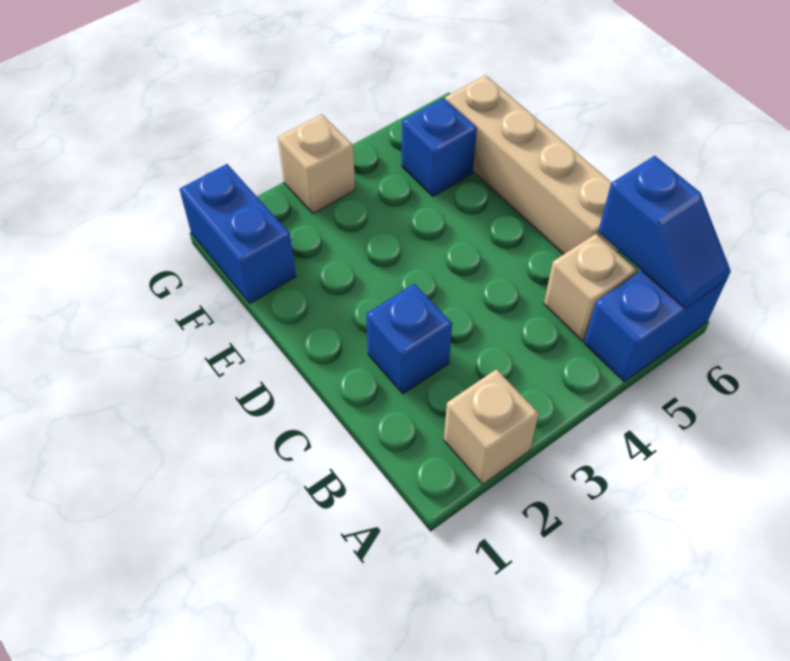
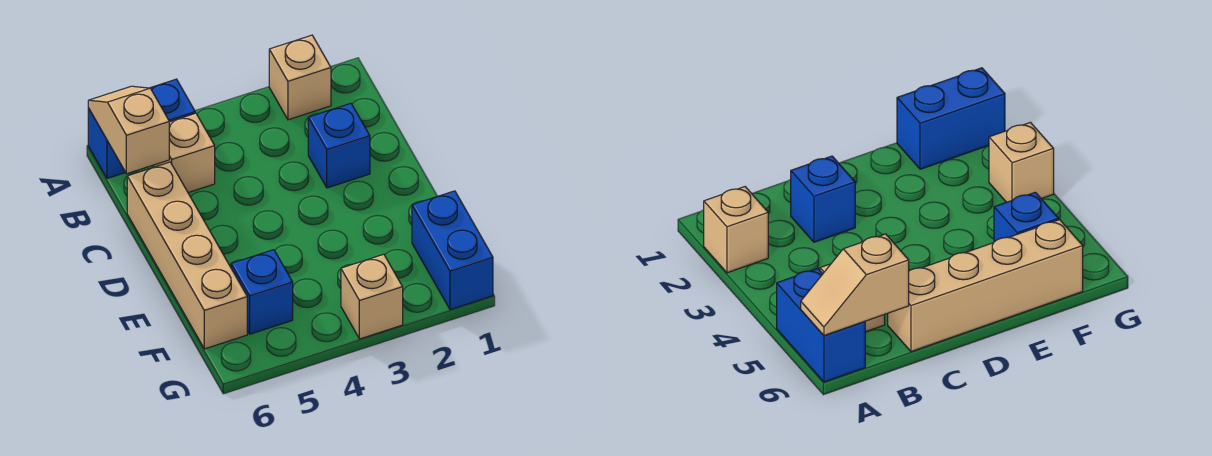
blue slope A6:B6 level 2 top B -> tan slope A6:B6 level 2 top B

